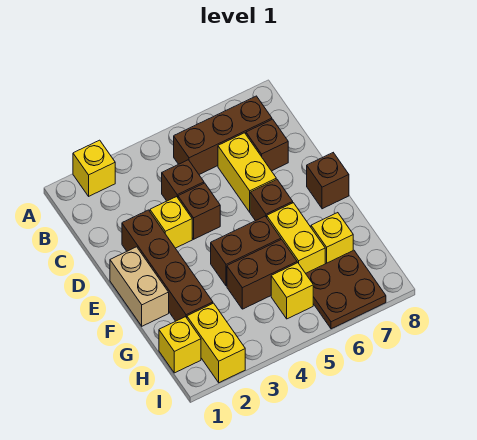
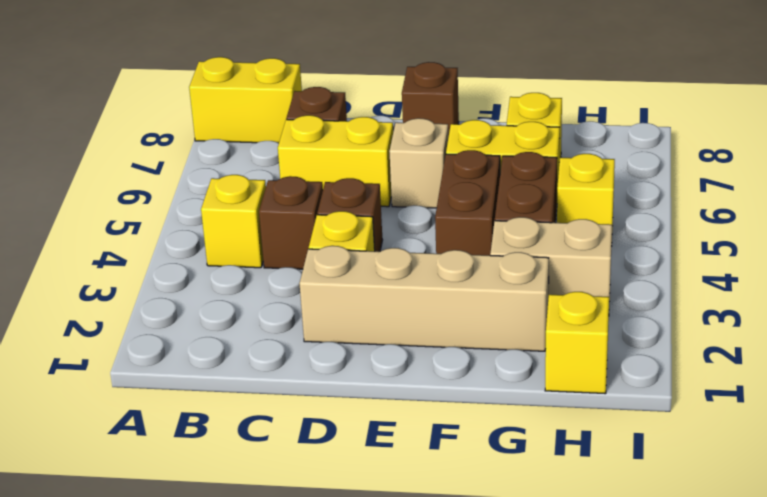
yellow brick A2 level 1 -> yellow brick B4 level 1
brown brick B5:B7 level 1 -> none
brown brick D2:G2 level 1 -> tan brick D2:G2 level 1
tan brick E1:F1 level 1 -> tan brick G3:H3 level 1
brown brick E6 level 1 -> tan brick E6 level 1
yellow brick H2:I2 level 1 -> yellow brick A8:B8 level 1
brown plate H6:I7 level 1 -> none

